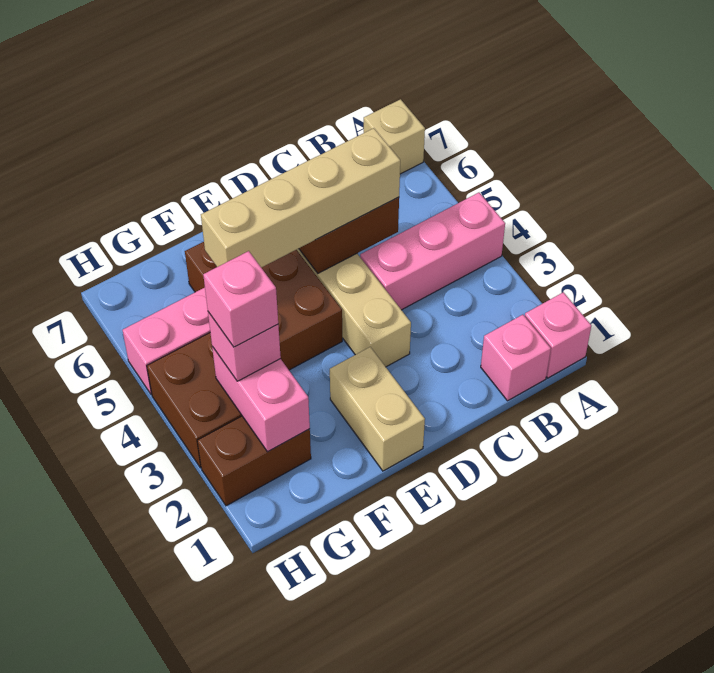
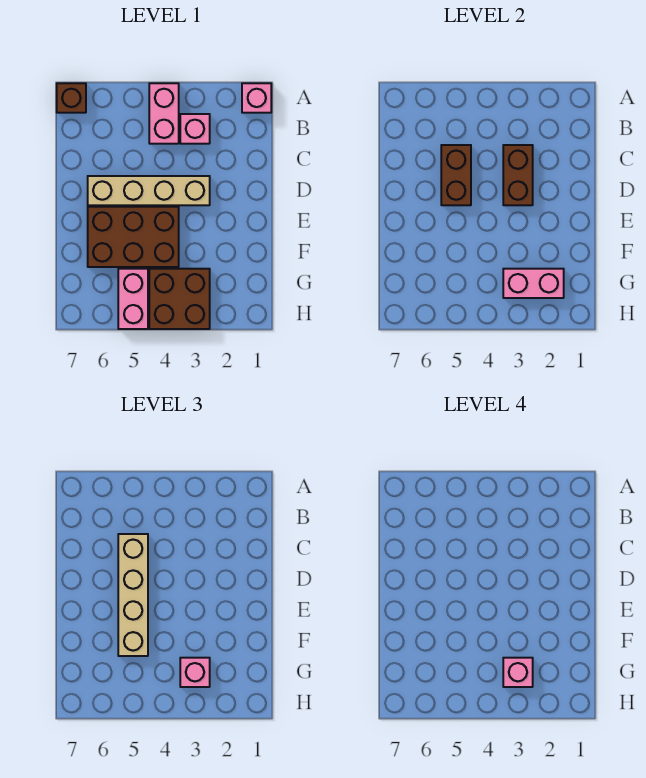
pink brick A4:C4 level 1 -> pink brick A4:B4 level 1
tan brick A7 level 1 -> brown brick A7 level 1
pink brick B1 level 1 -> pink brick B3 level 1
tan brick E1:E2 level 1 -> none
brown brick G2:H2 level 1 -> brown brick C3:D3 level 2

